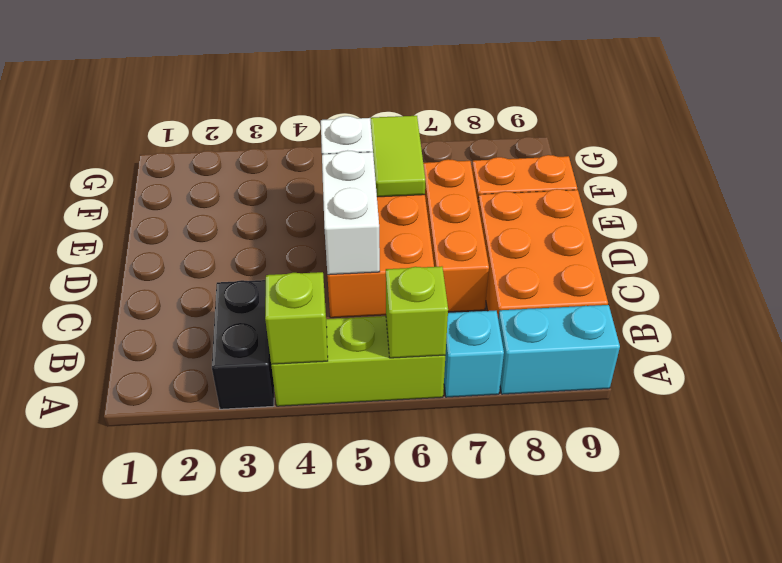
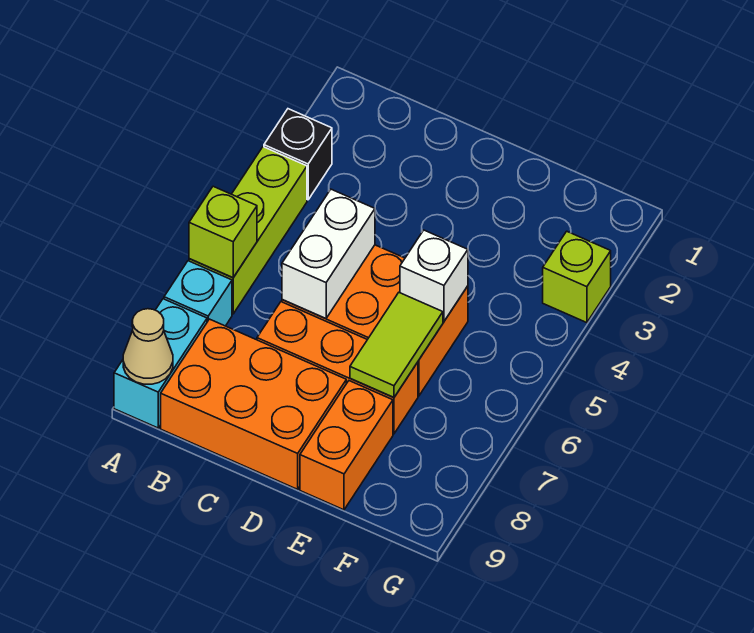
black brick A3:B3 level 1 -> black brick A3 level 1
lime brick A4 level 2 -> lime brick G3 level 1
none -> tan cone A9 level 2
white brick C5:D5 level 2 -> white brick C5:C6 level 2
lime tile E6:F6 level 2 -> lime tile E6:E7 level 2

